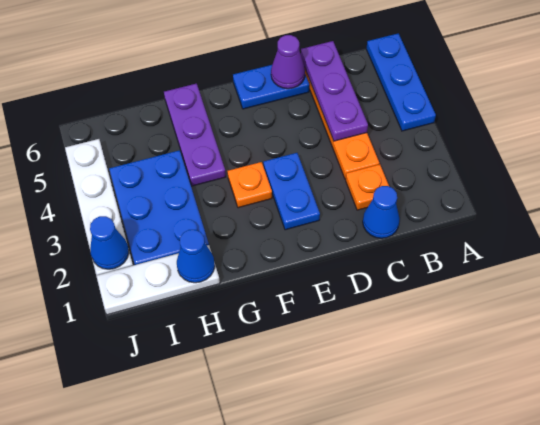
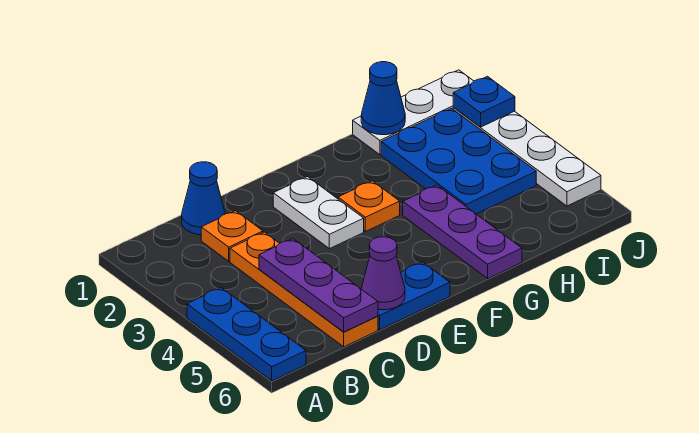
blue plate E2:E3 level 1 -> white plate E2:E3 level 1
blue cone J2 level 2 -> blue plate J2 level 2

